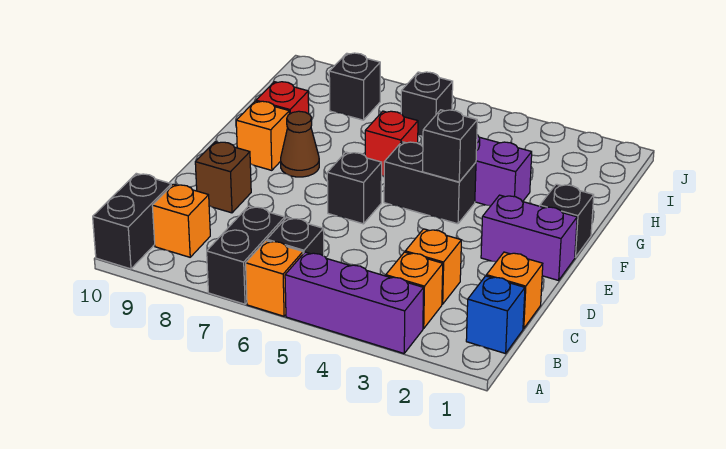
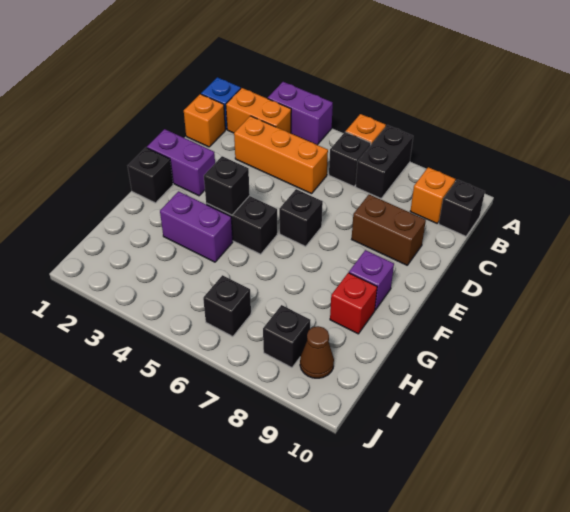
purple brick A3:A5 level 1 -> purple brick A3:A4 level 1
black brick A10:B10 level 1 -> black brick B10 level 1
orange brick B3 level 1 -> orange brick B2:B3 level 1
orange brick C3 level 1 -> orange brick C3:C5 level 1
brown brick D9 level 1 -> brown brick D8:D9 level 1
brown cone F8 level 1 -> brown cone I9 level 1
orange brick F9 level 1 -> purple brick F9 level 1
red brick G6 level 1 -> none

